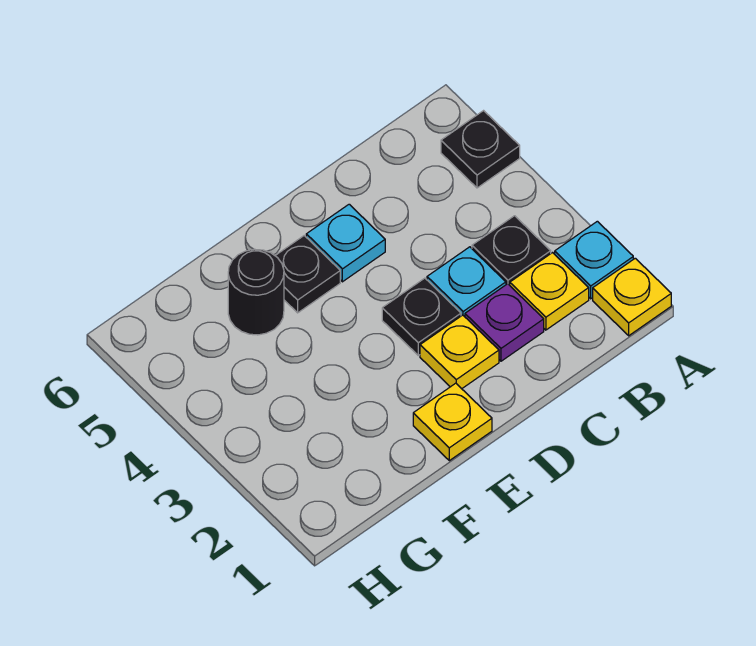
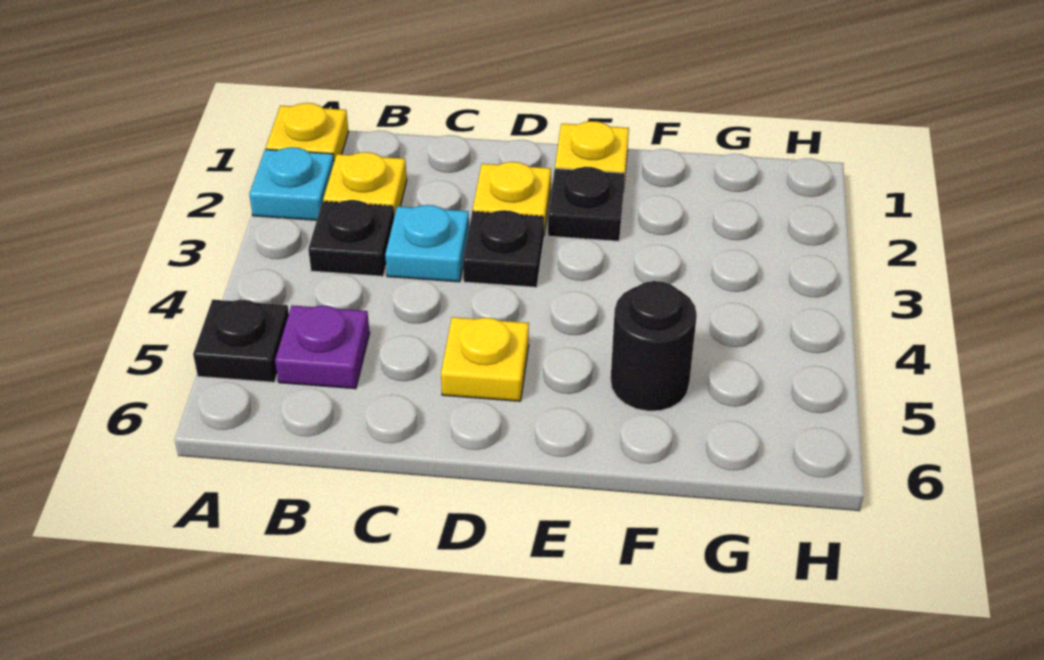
purple plate C2 level 1 -> purple plate B5 level 1
cyan plate D5 level 1 -> yellow plate D5 level 1
black plate E5 level 1 -> black plate E2 level 1

